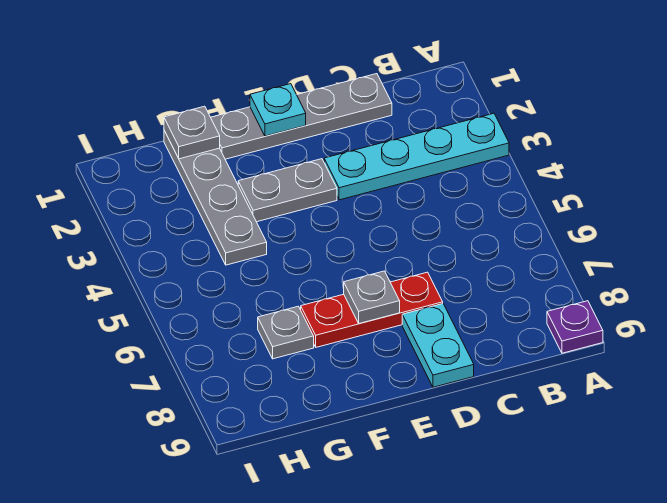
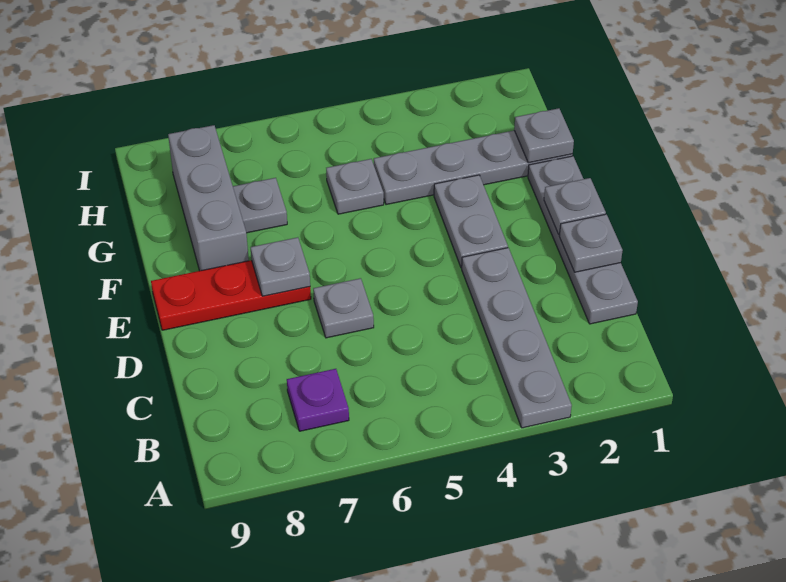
cyan plate A3:D3 level 1 -> grey plate A3:D3 level 1
purple plate A9 level 1 -> purple plate B7 level 1
none -> grey plate D1 level 2
none -> grey plate D6 level 1
red plate D7:F7 level 1 -> red plate E7:E9 level 1
cyan plate D8:D9 level 1 -> none
cyan plate E1 level 2 -> grey plate E1 level 2
none -> grey brick F8:H8 level 1
none -> grey plate G5 level 1

